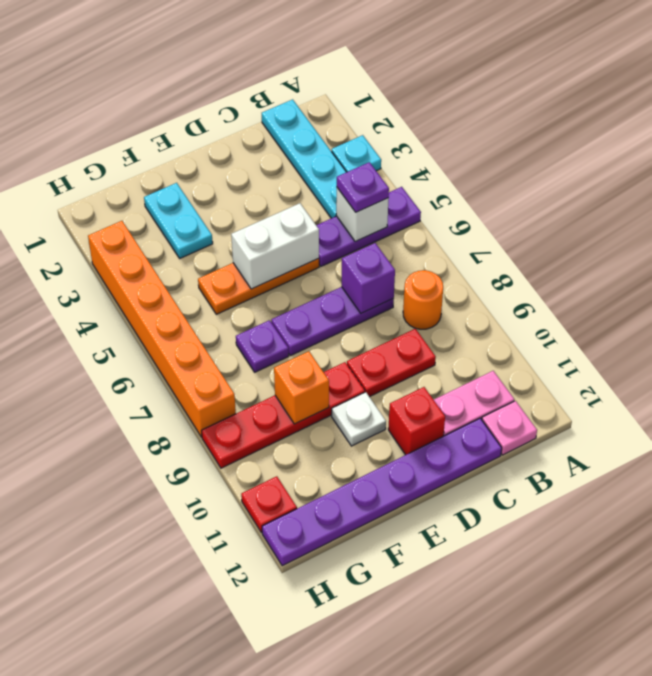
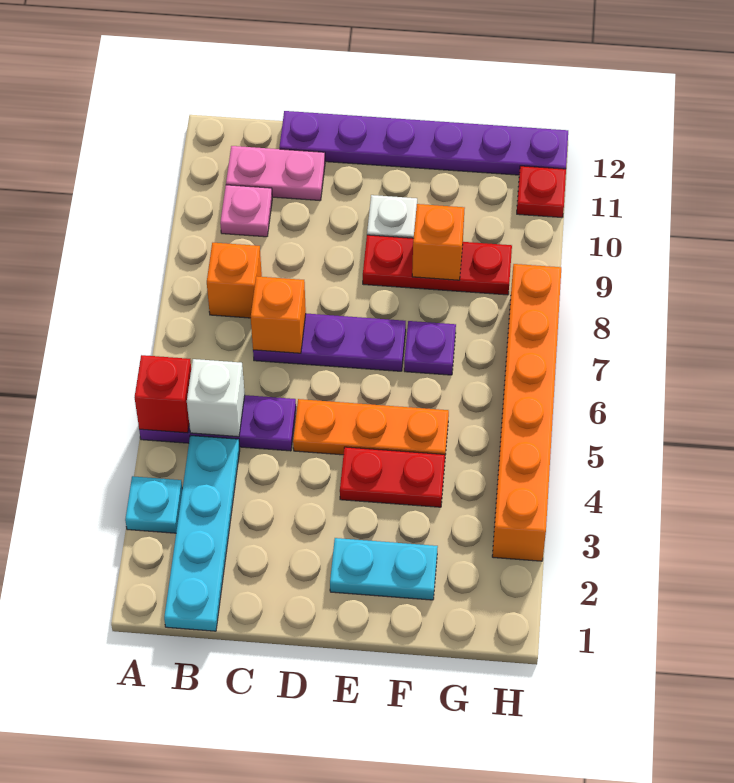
purple plate B5 level 3 -> none
orange round brick B8 level 1 -> orange brick B8 level 1
pink plate B12 level 1 -> pink plate B10 level 1
purple brick C7 level 2 -> orange brick C7 level 2
red plate C9:D9 level 1 -> red plate E4:F4 level 1
white brick D5:E5 level 2 -> none
red brick D11 level 1 -> red brick A5 level 2
red plate E9:H9 level 1 -> red plate E9:G9 level 1
cyan plate F2:F3 level 1 -> cyan plate E2:F2 level 1

